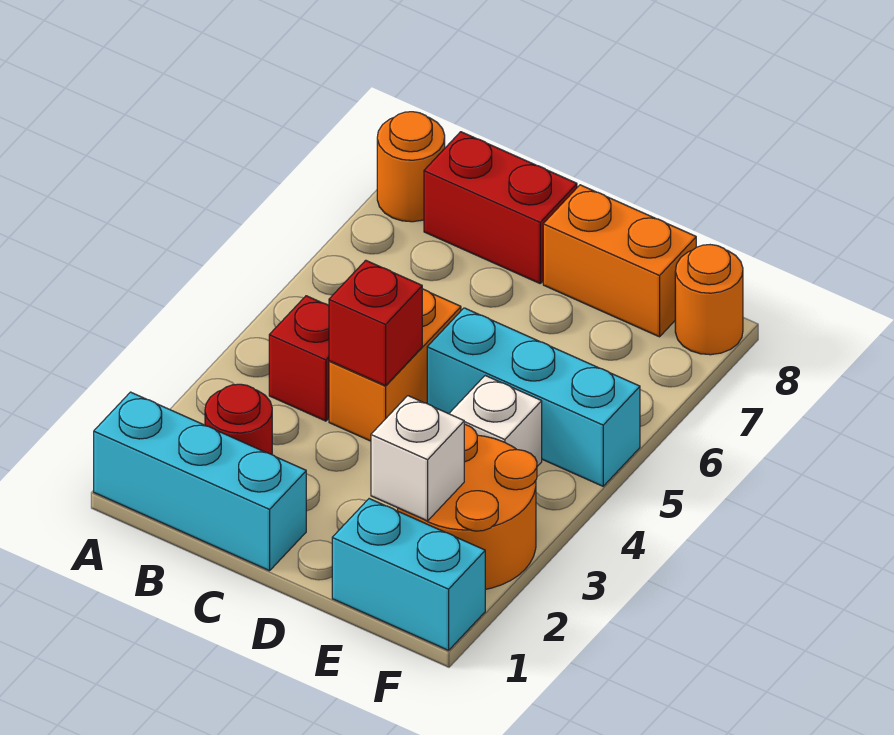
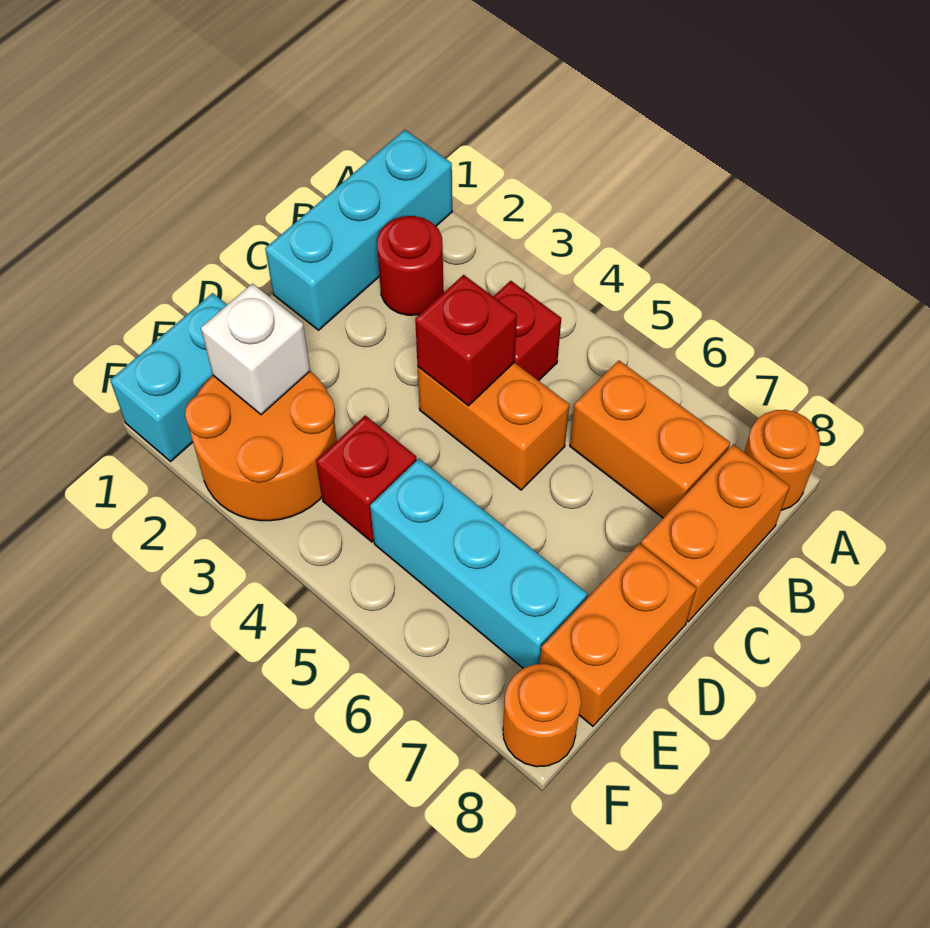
none -> orange brick B6:B7 level 1
red brick B8:C8 level 1 -> orange brick B8:C8 level 1
cyan brick D5:F5 level 1 -> cyan brick E5:E7 level 1
white brick E4 level 1 -> red brick E4 level 1

